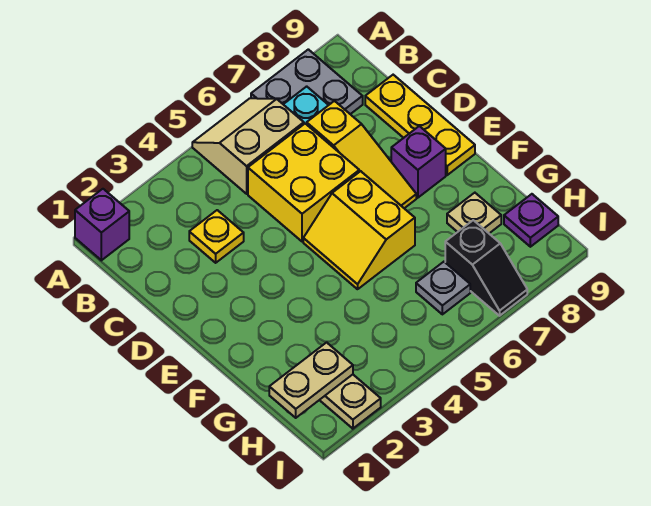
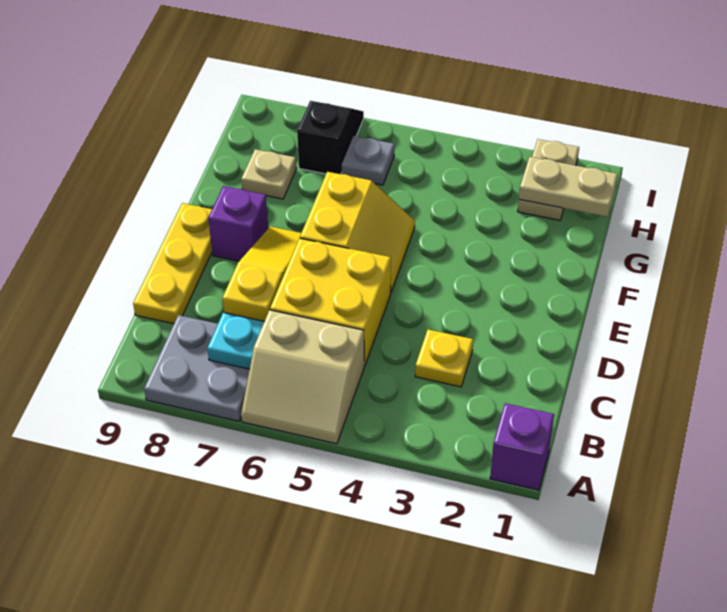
purple plate H9 level 1 -> none

